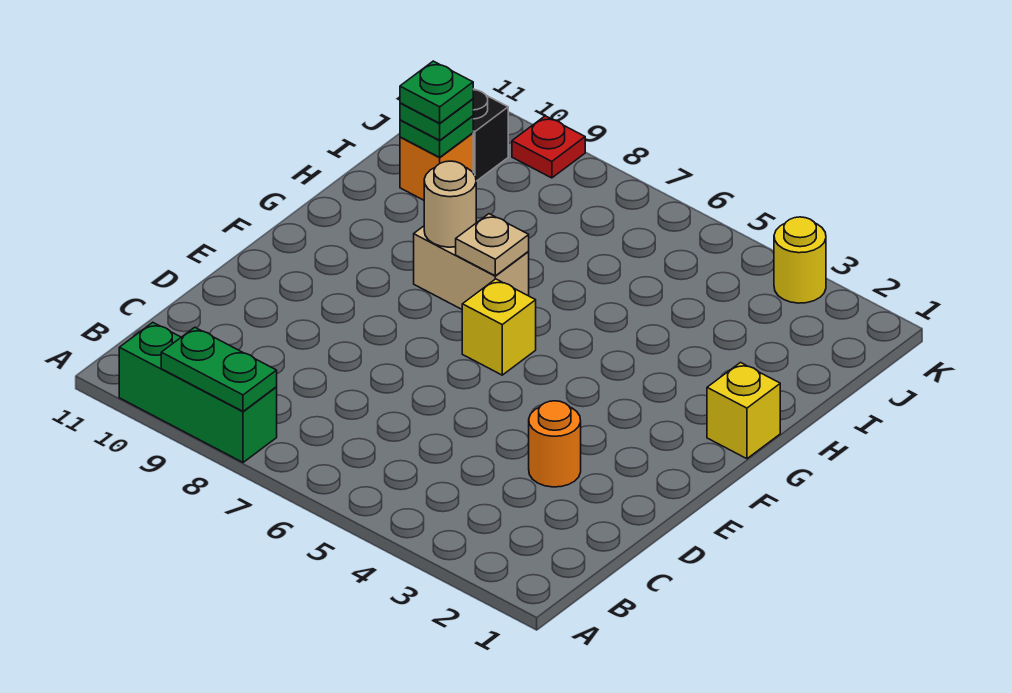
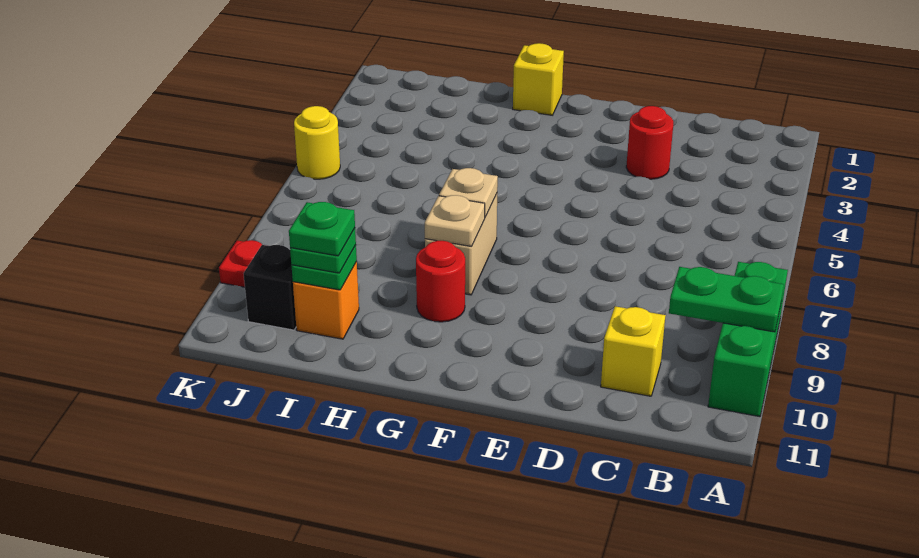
green plate A8:A9 level 2 -> green plate A9:B9 level 2
orange round brick D3 level 1 -> red round brick D3 level 1
yellow brick F6 level 1 -> yellow brick C10 level 1
tan round brick G8 level 2 -> tan plate G8 level 2
none -> red round brick G9 level 1
yellow round brick K3 level 1 -> yellow round brick K5 level 1

